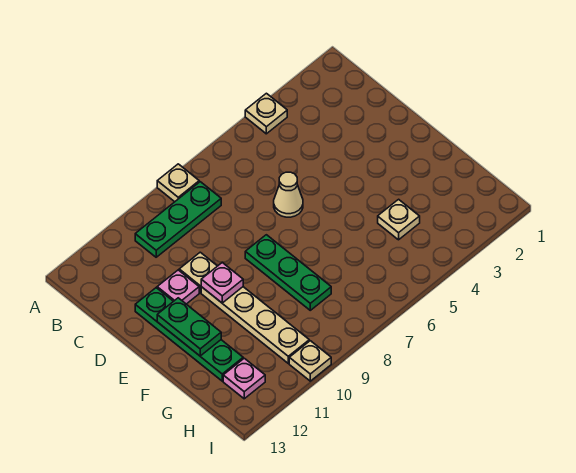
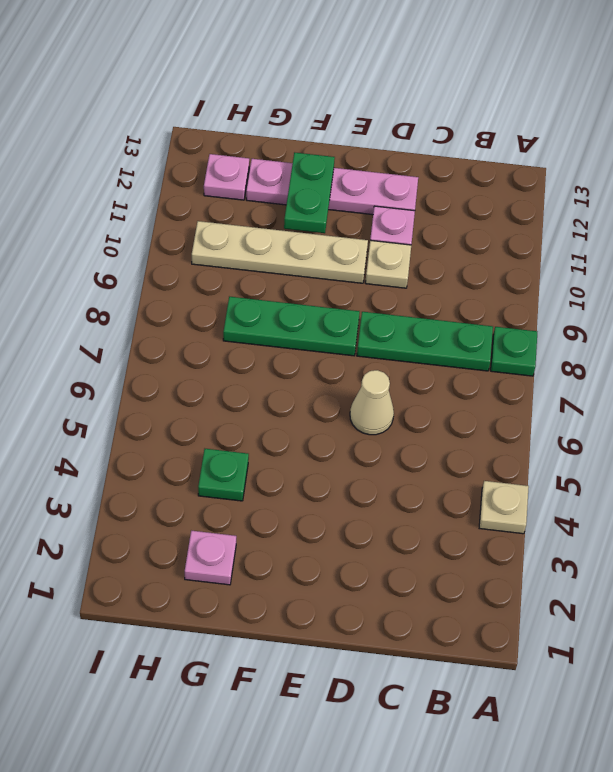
tan plate A8 level 1 -> green plate A8 level 1
green plate B8:B10 level 1 -> green plate B8:D8 level 1
green plate D12:G12 level 1 -> pink plate D12:G12 level 1
pink plate E10 level 2 -> pink plate G2 level 1
green plate E12:F12 level 2 -> green plate F11:F12 level 2
tan plate G4 level 1 -> green plate G4 level 1
tan plate I10 level 1 -> none

